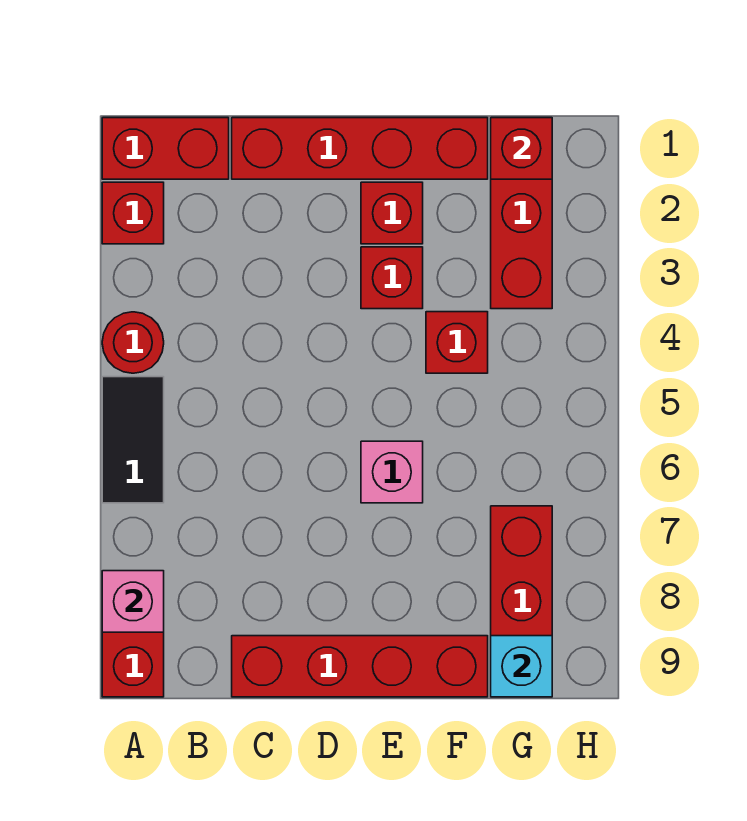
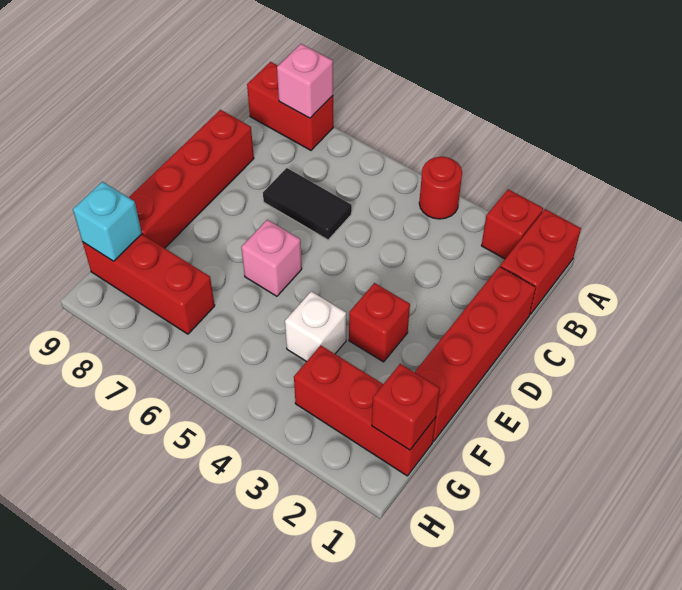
black tile A5:A6 level 1 -> black tile C6:C7 level 1
red brick E2 level 1 -> none
red brick F4 level 1 -> white brick F4 level 1

